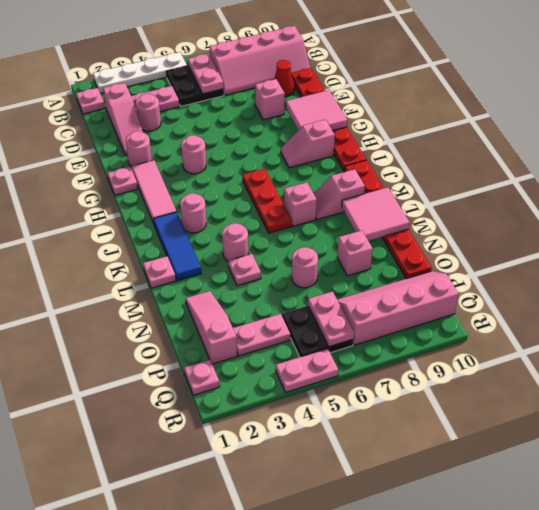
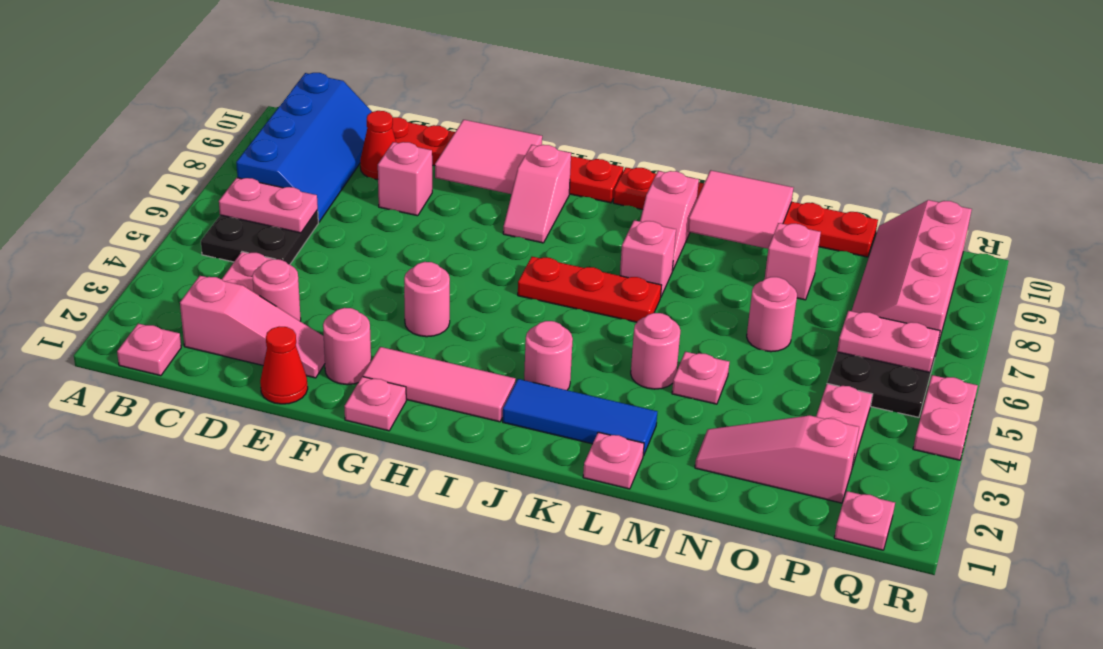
white plate A2:A5 level 1 -> none
pink slope B7:C10 level 1 top B -> blue slope B7:C10 level 1 top B
none -> red cone E1 level 1

